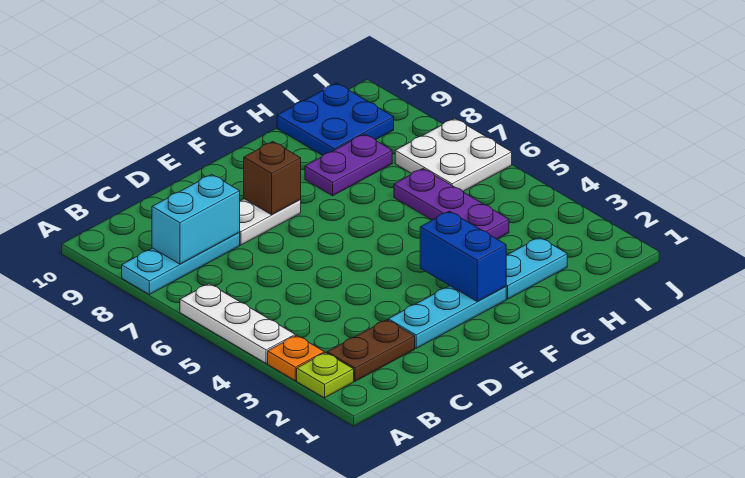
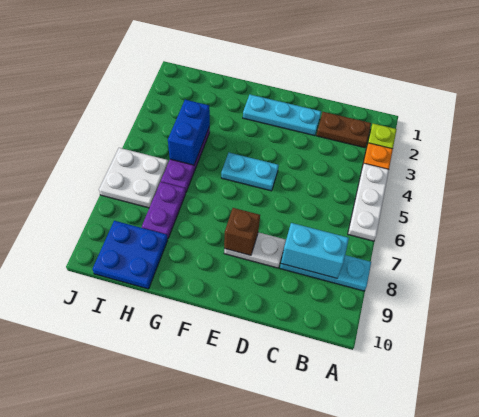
blue brick F2:F3 level 2 -> blue brick H4:H5 level 2
cyan plate G2:H2 level 1 -> cyan plate E5:F5 level 1
purple plate G8:H8 level 1 -> purple plate H7:H8 level 1

